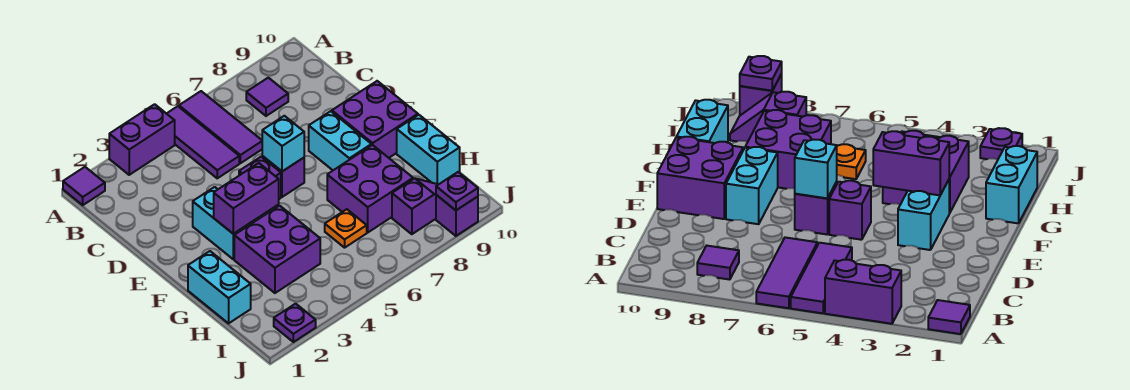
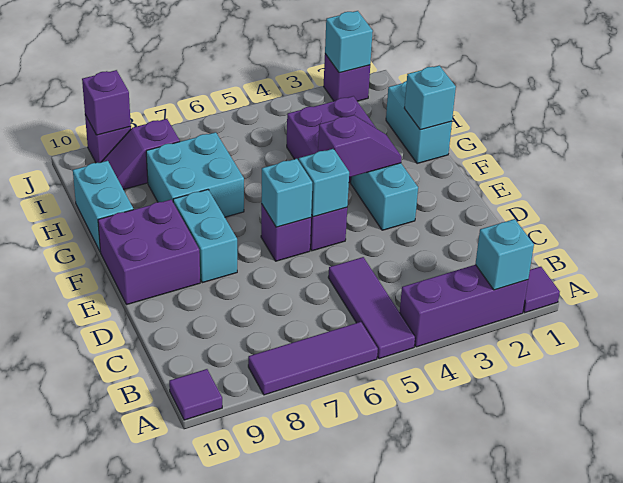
none -> cyan brick A2 level 2
purple brick A3:A4 level 1 -> purple brick A2:A4 level 1
purple tile A6:C6 level 1 -> purple tile A6:A8 level 1
purple tile B8 level 1 -> purple tile A10 level 1
none -> cyan brick E5 level 2
purple brick F3:F4 level 2 -> purple slope F3:F4 level 2 top 4
none -> cyan brick G1 level 2
purple brick G7:H8 level 1 -> cyan brick G7:H8 level 1
orange plate H6 level 1 -> none
purple plate J2 level 1 -> purple brick J2 level 1
none -> cyan brick J2 level 2
purple plate J9 level 2 -> purple brick J9 level 2

